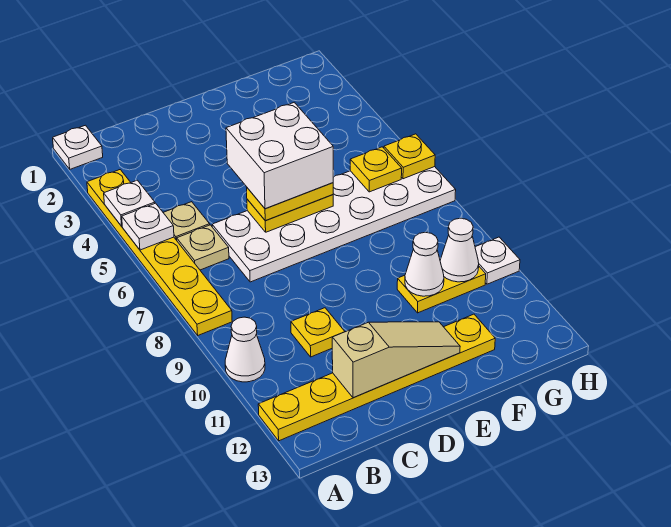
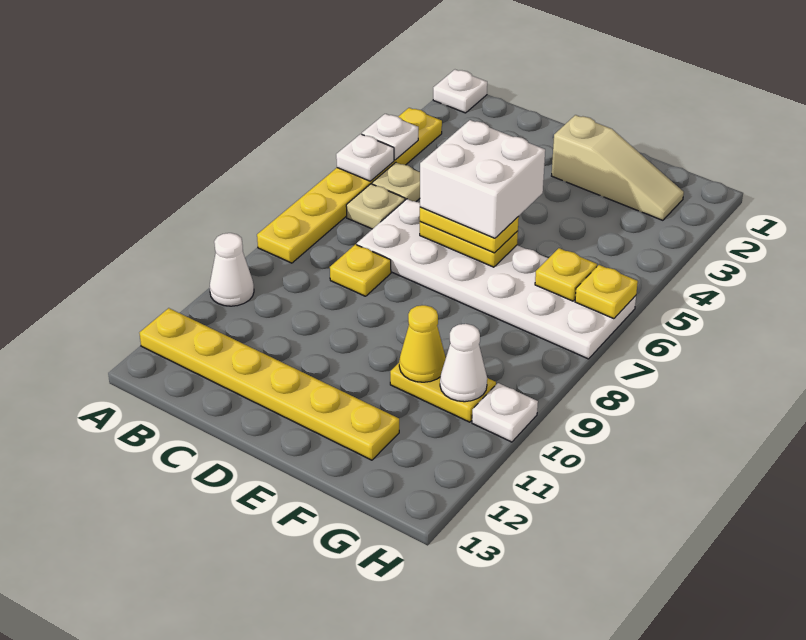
yellow plate C10 level 1 -> yellow plate C8 level 1
tan slope C12:E12 level 2 top C -> tan slope E2:G2 level 1 top E
white cone F10 level 2 -> yellow cone F10 level 2

